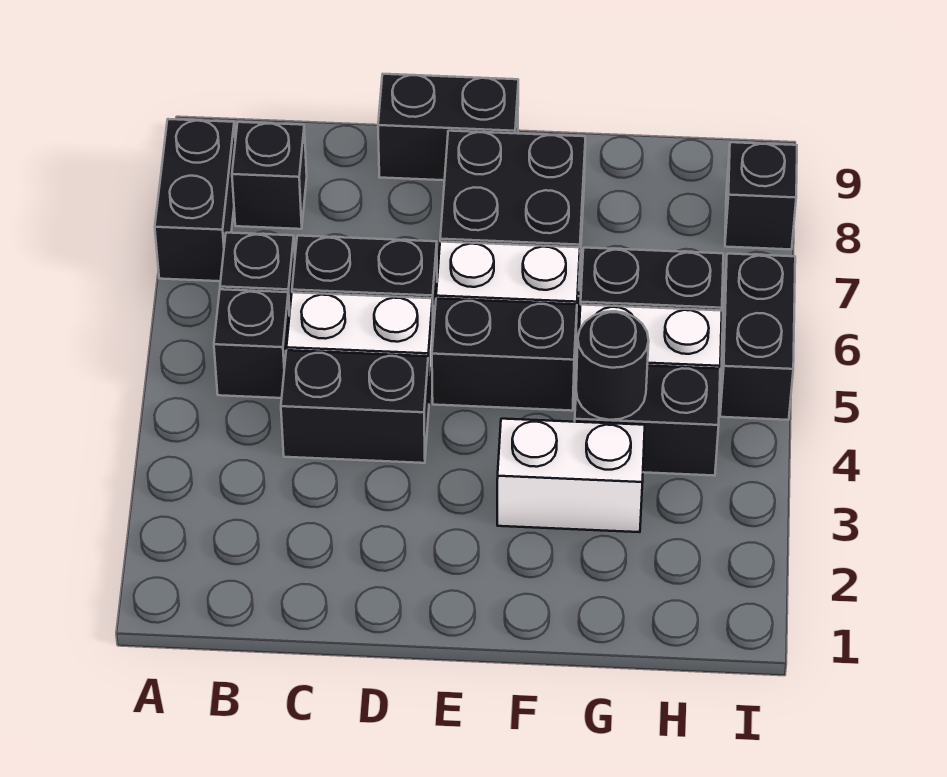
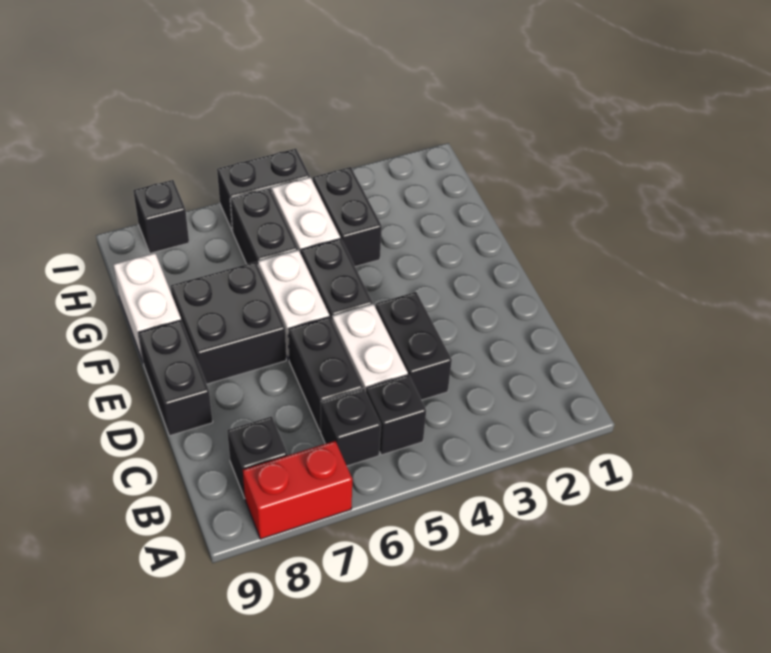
black brick A7:A8 level 1 -> red brick A7:A8 level 1
white brick F3:G3 level 1 -> white brick F9:G9 level 1
black round brick G4 level 2 -> none

